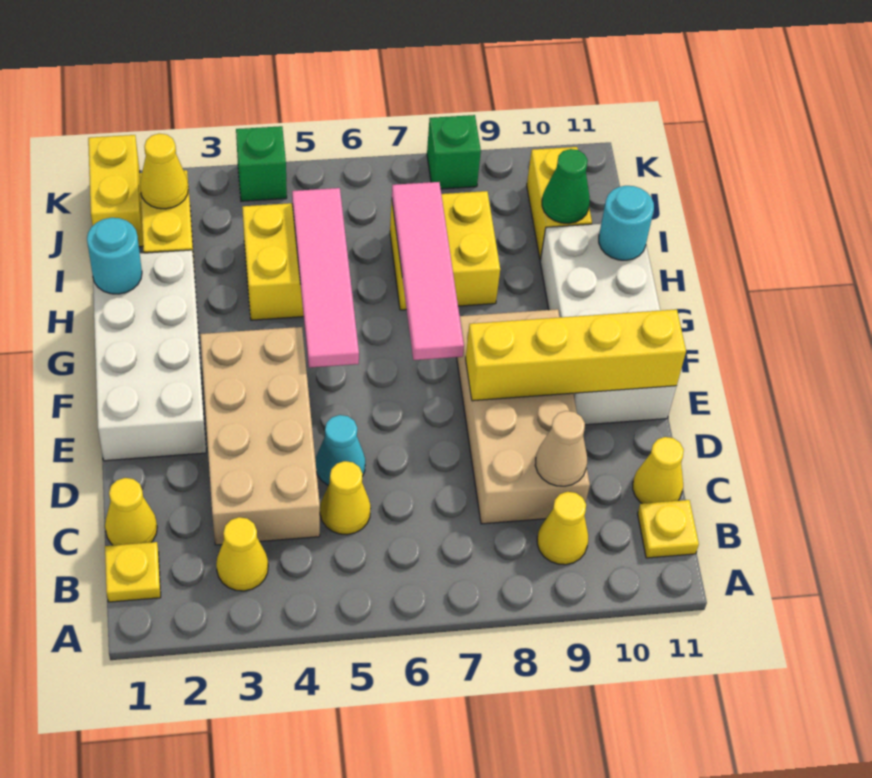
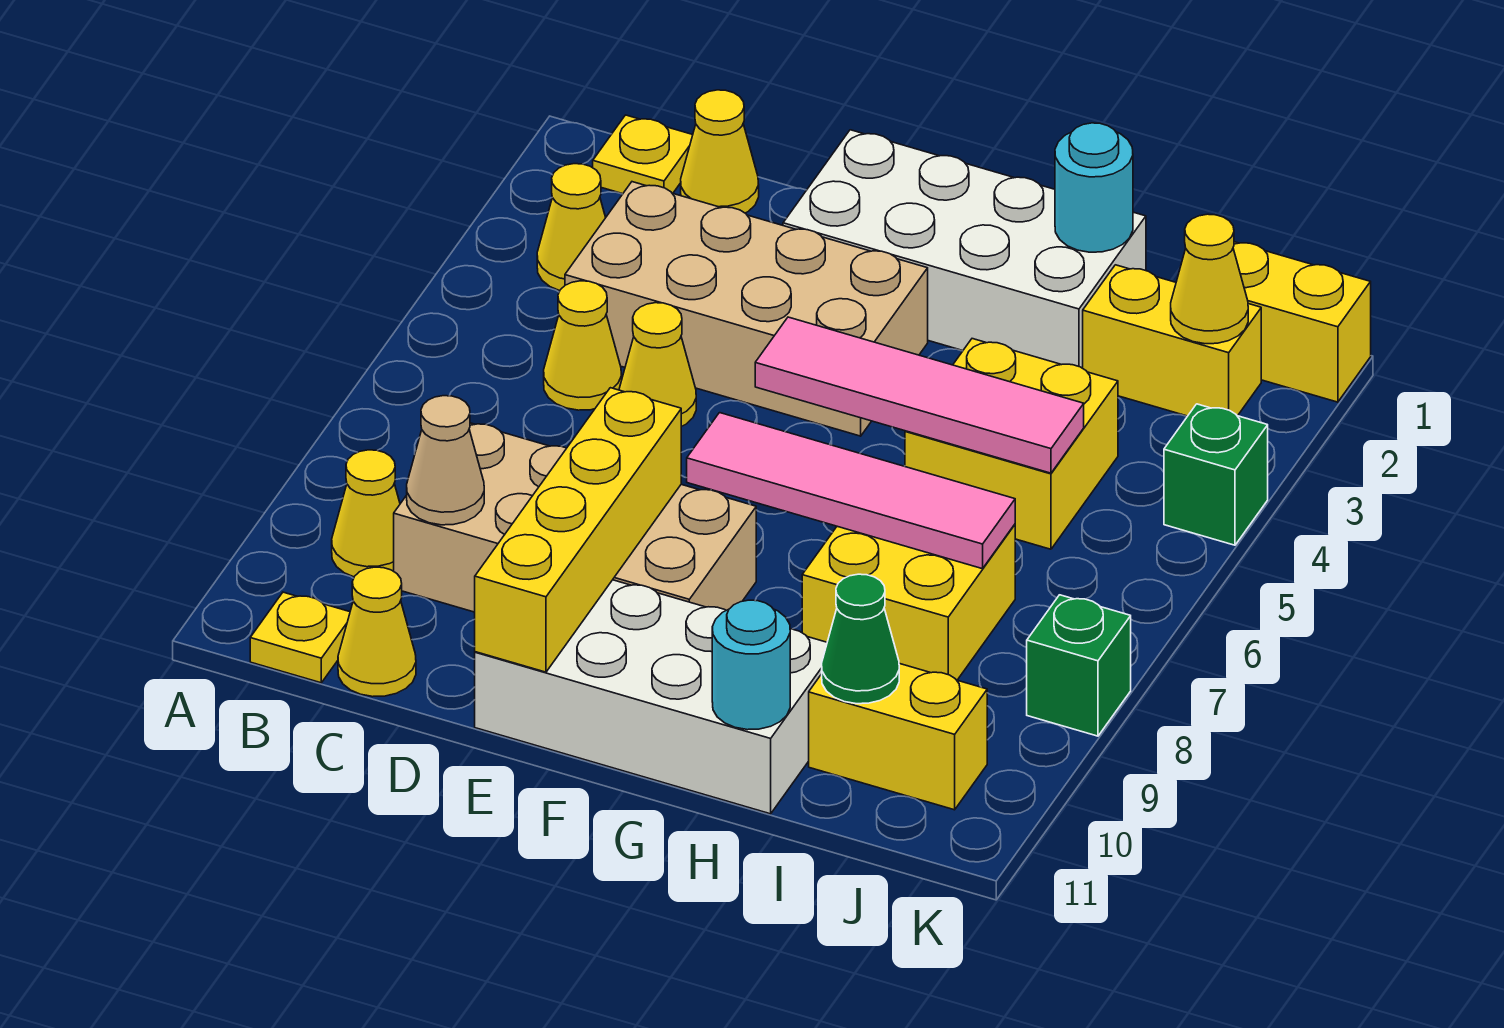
cyan cone D5 level 1 -> yellow cone D5 level 1

